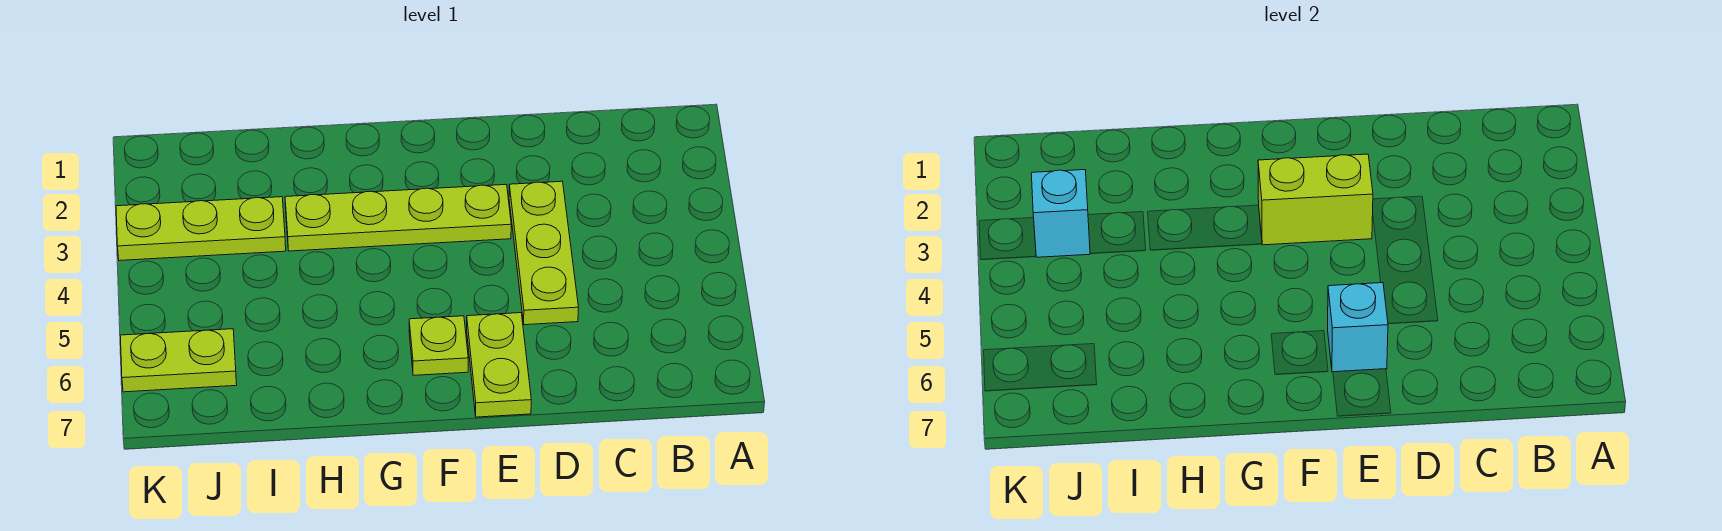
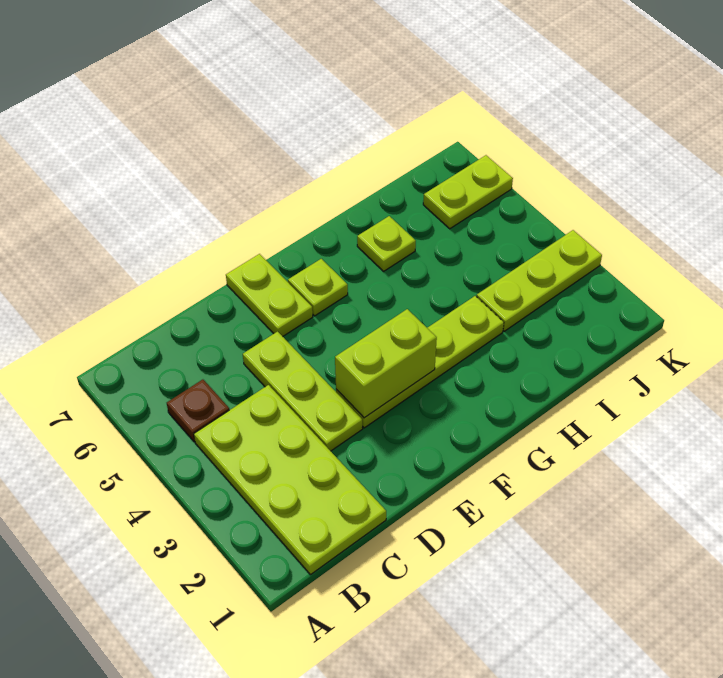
none -> lime plate B1:C4 level 1
none -> brown plate B5 level 1
cyan brick E6 level 2 -> none
none -> lime plate H6 level 1
cyan brick J3 level 2 -> none

